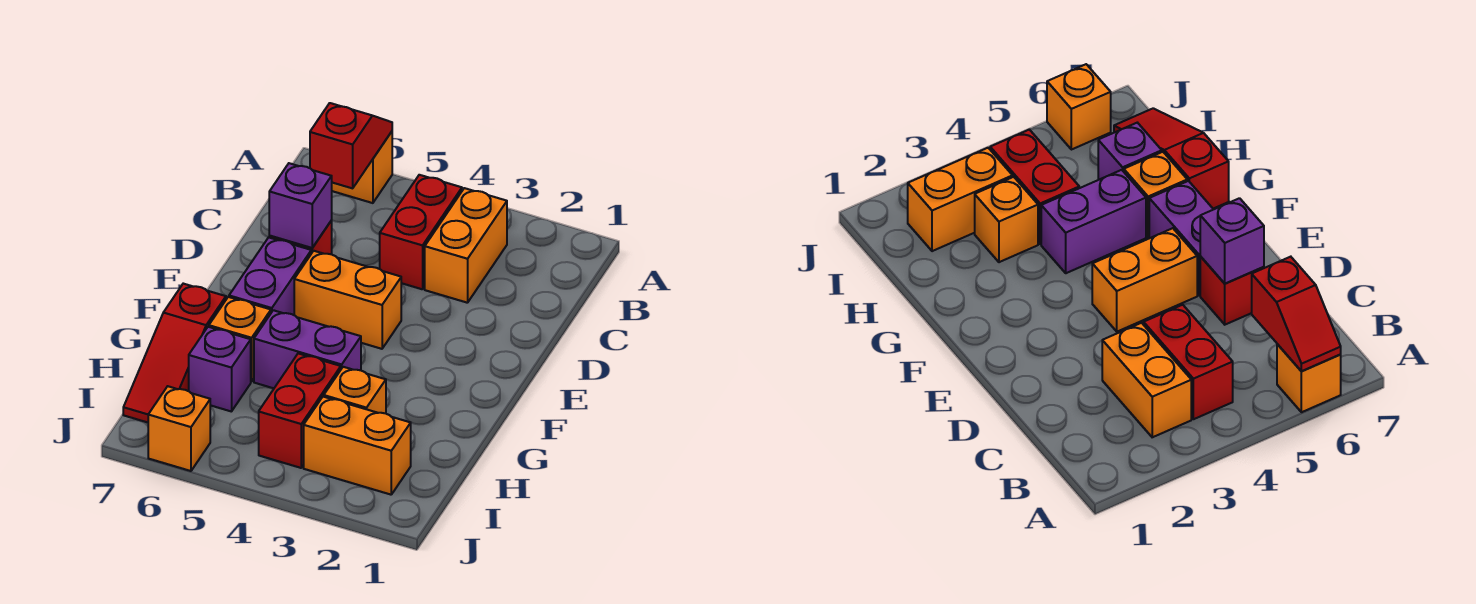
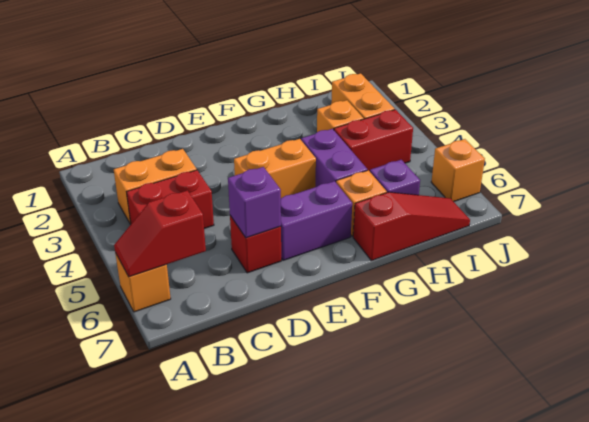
orange brick E4:E5 level 1 -> orange brick E4:F4 level 1

